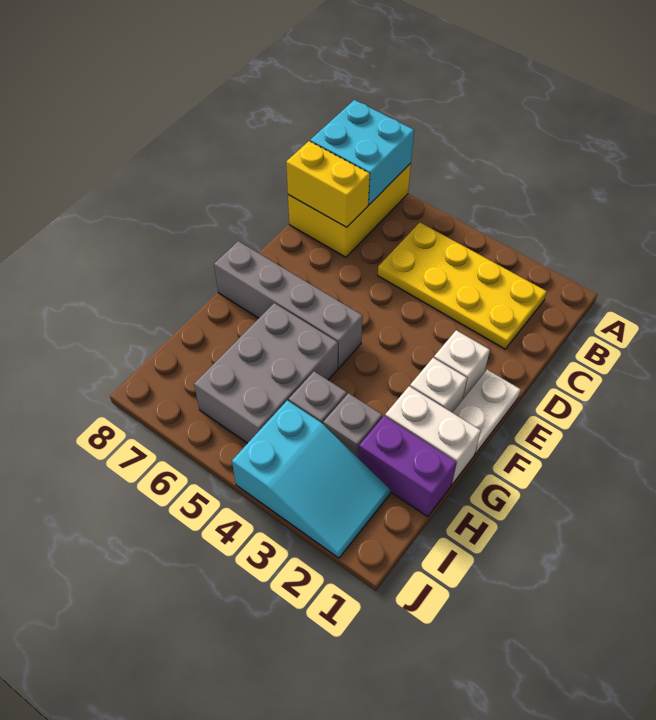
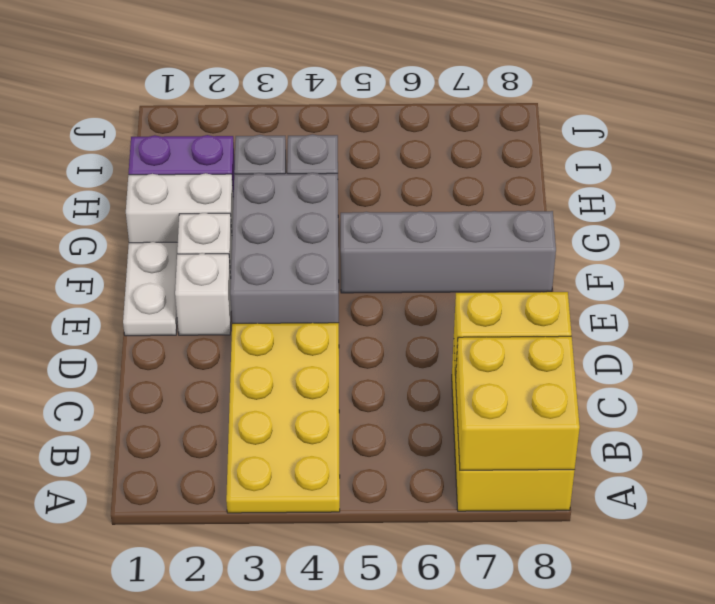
cyan brick A7:B8 level 2 -> yellow brick A7:B8 level 2
yellow plate B2:C5 level 1 -> yellow plate A3:D4 level 1
grey brick G5:I6 level 1 -> grey brick E3:G4 level 1
cyan slope I2:J4 level 1 top 4 -> none

